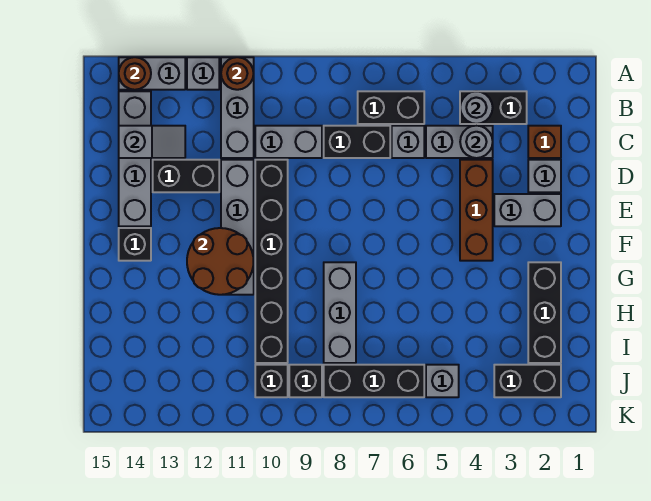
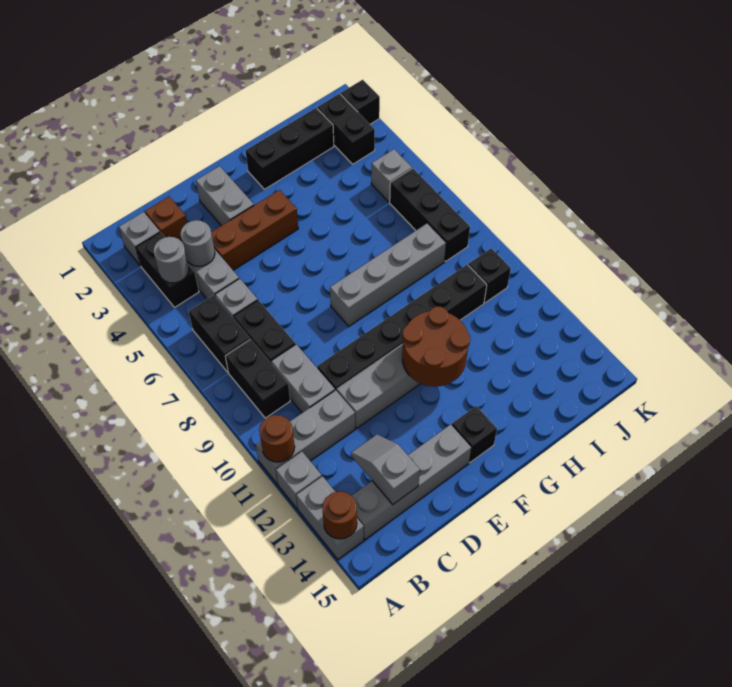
grey brick D2 level 1 -> grey brick B2 level 1
black brick D12:D13 level 1 -> black brick B8:B9 level 1
grey brick G8:I8 level 1 -> grey brick F8:I8 level 1
black brick J9 level 1 -> black brick K2 level 1

